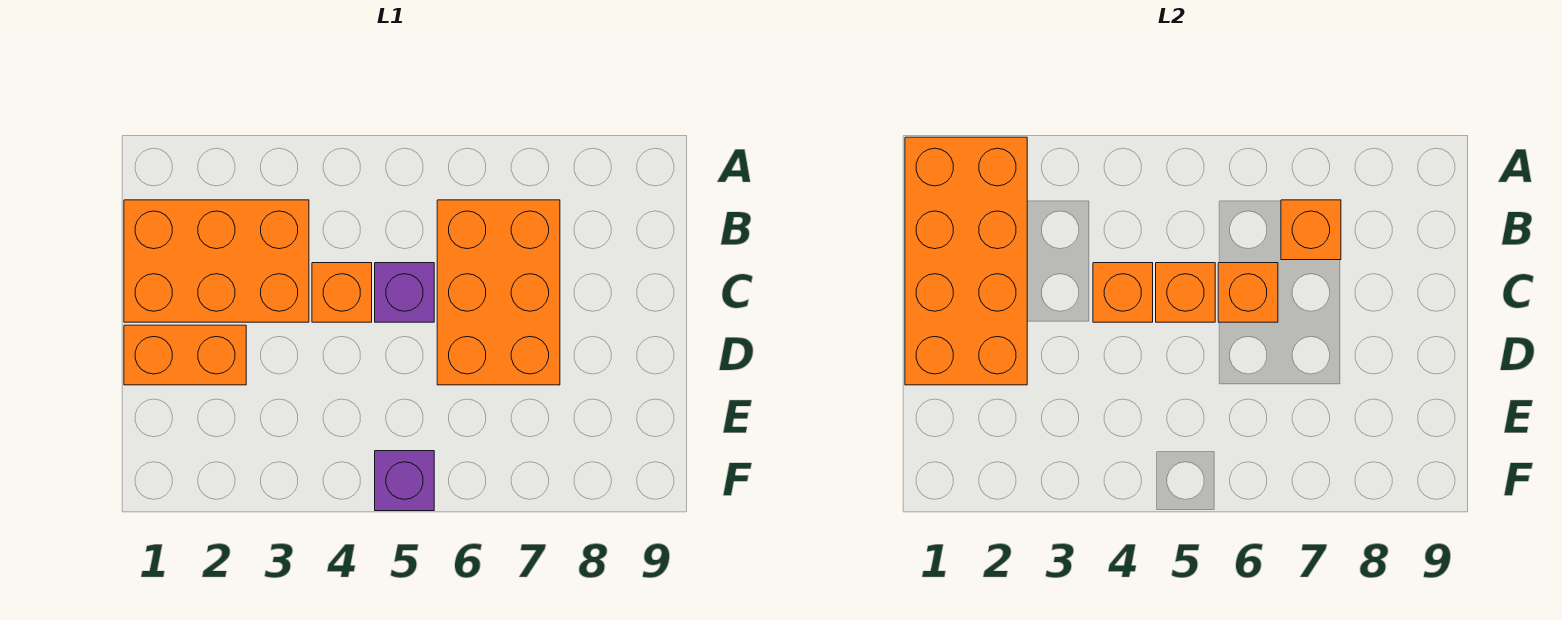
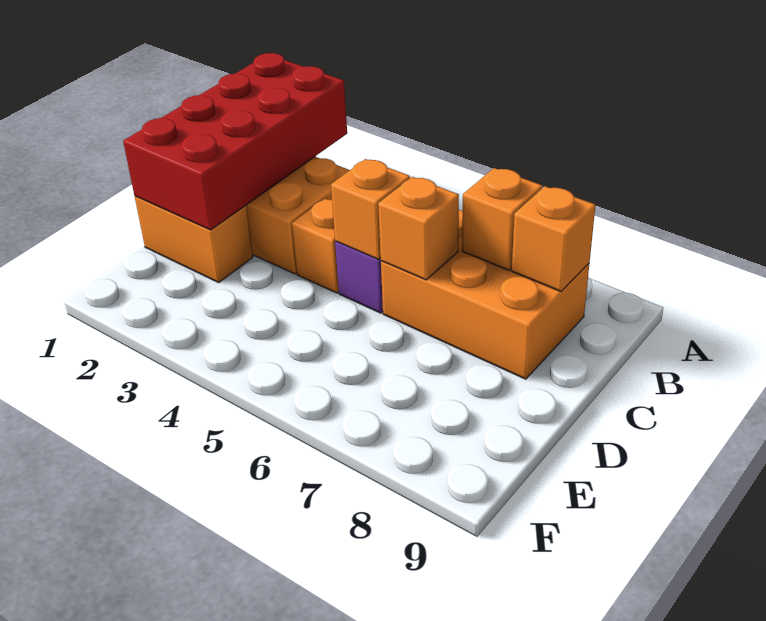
orange brick A1:D2 level 2 -> red brick A1:D2 level 2
orange brick B6:D7 level 1 -> orange brick B6:C8 level 1
orange brick C4 level 2 -> orange brick B8 level 2
purple brick F5 level 1 -> none

